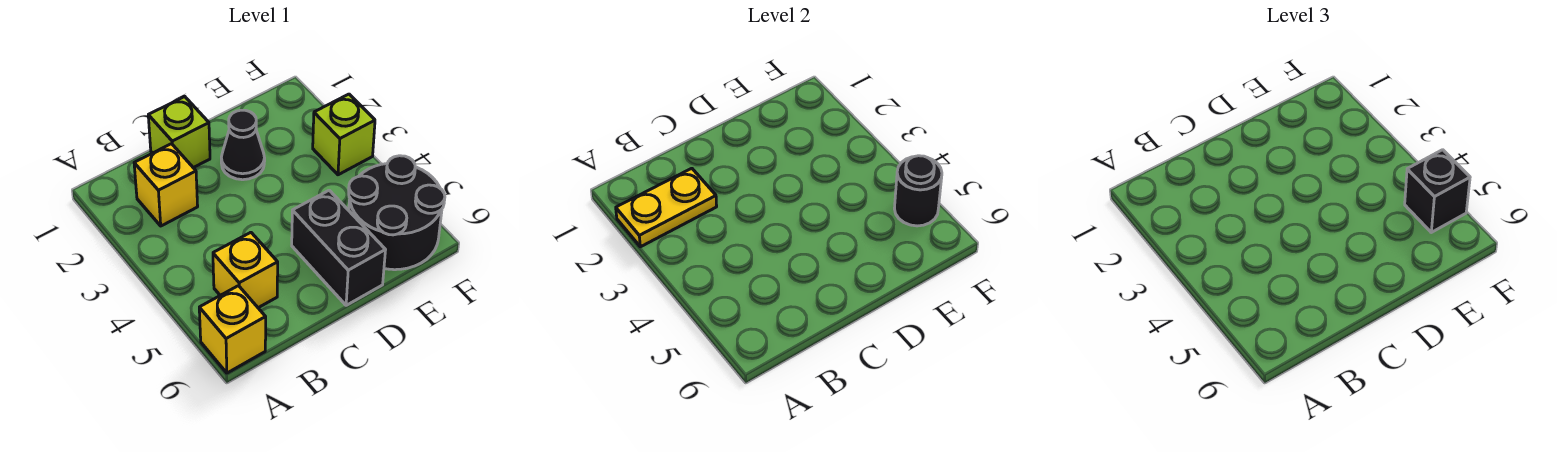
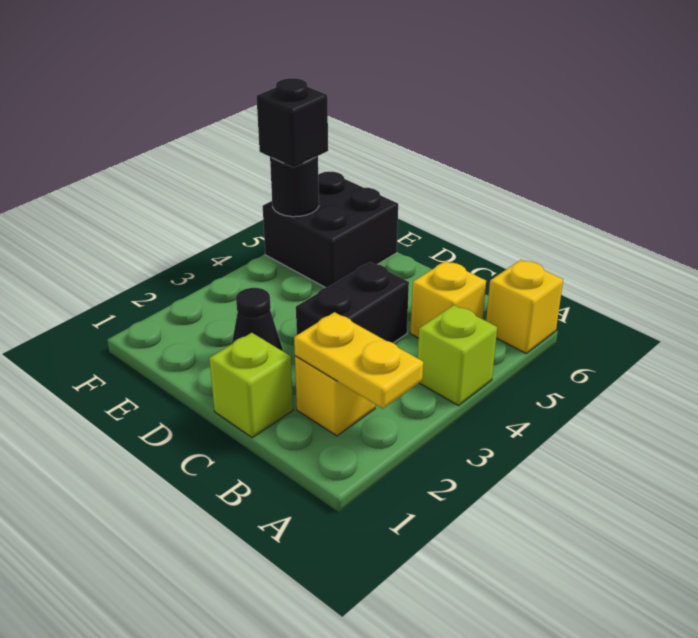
black brick D5:D6 level 1 -> black brick C3:C4 level 1
black round brick E5:F6 level 1 -> black brick E5:F6 level 1
lime brick F3 level 1 -> lime brick A4 level 1

